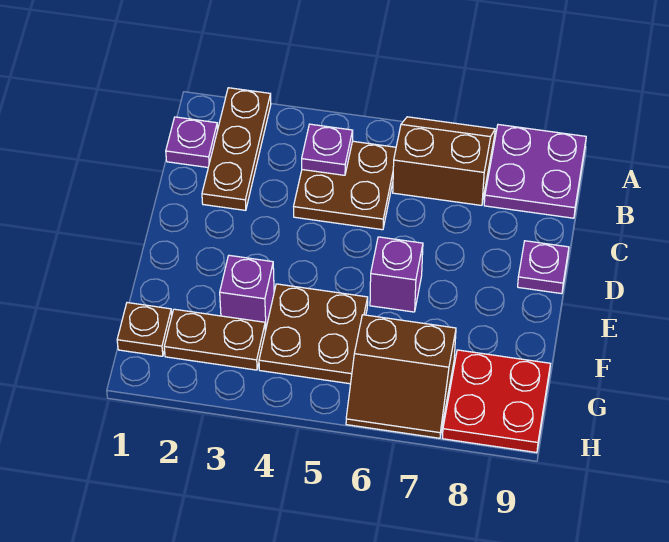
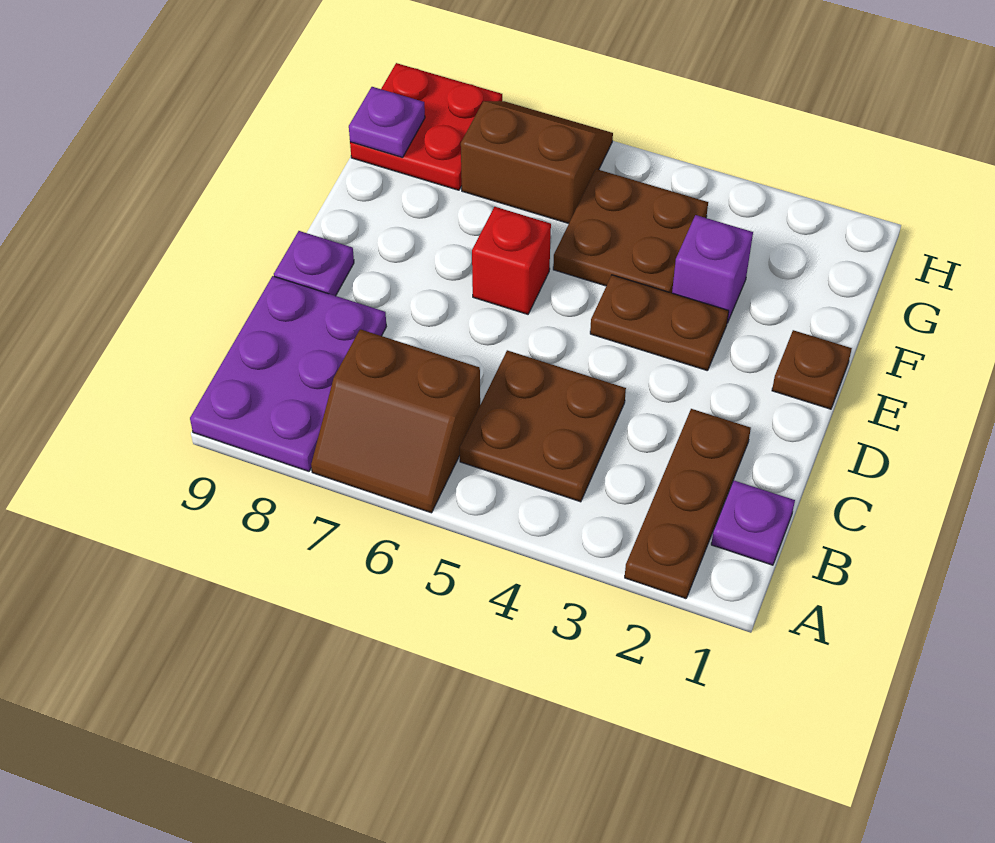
purple plate A8:B9 level 1 -> purple plate A8:C9 level 1
purple plate B4 level 2 -> purple plate G9 level 2
purple brick E6 level 1 -> red brick E6 level 1
brown plate G1 level 1 -> brown plate E1 level 1
brown plate G2:G3 level 1 -> brown plate E3:E4 level 1

